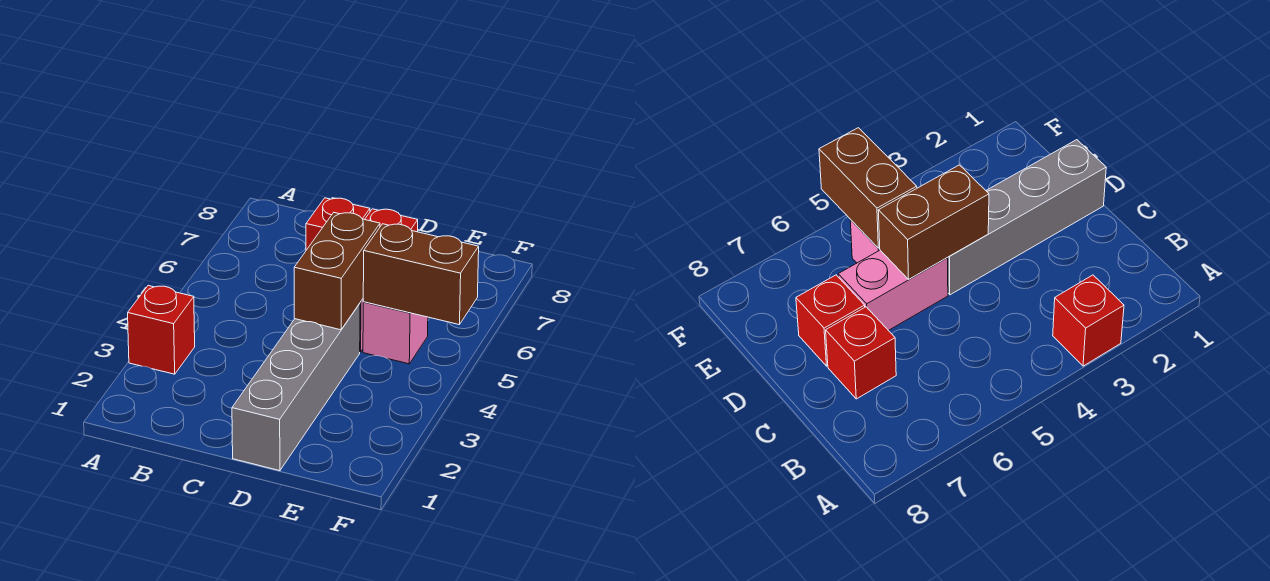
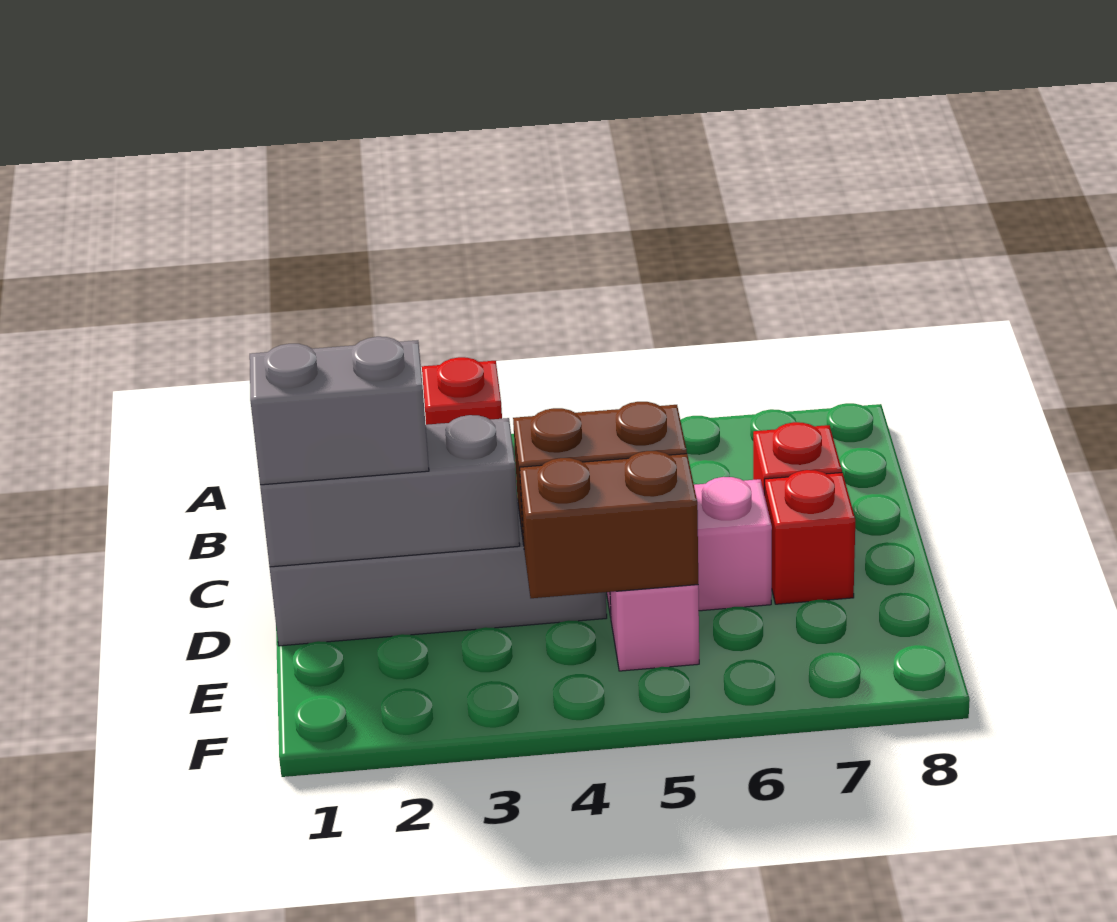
none -> grey brick D1:D3 level 2
none -> grey brick D1:D2 level 3
brown brick E5:F5 level 2 -> brown brick E4:E5 level 2

